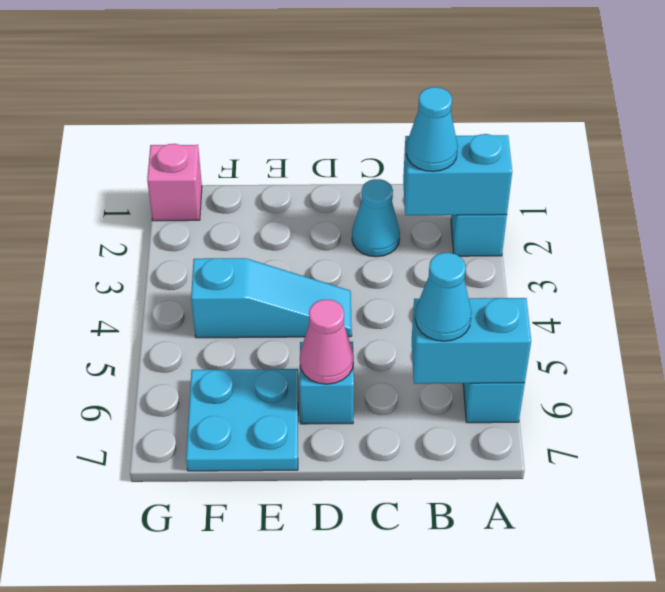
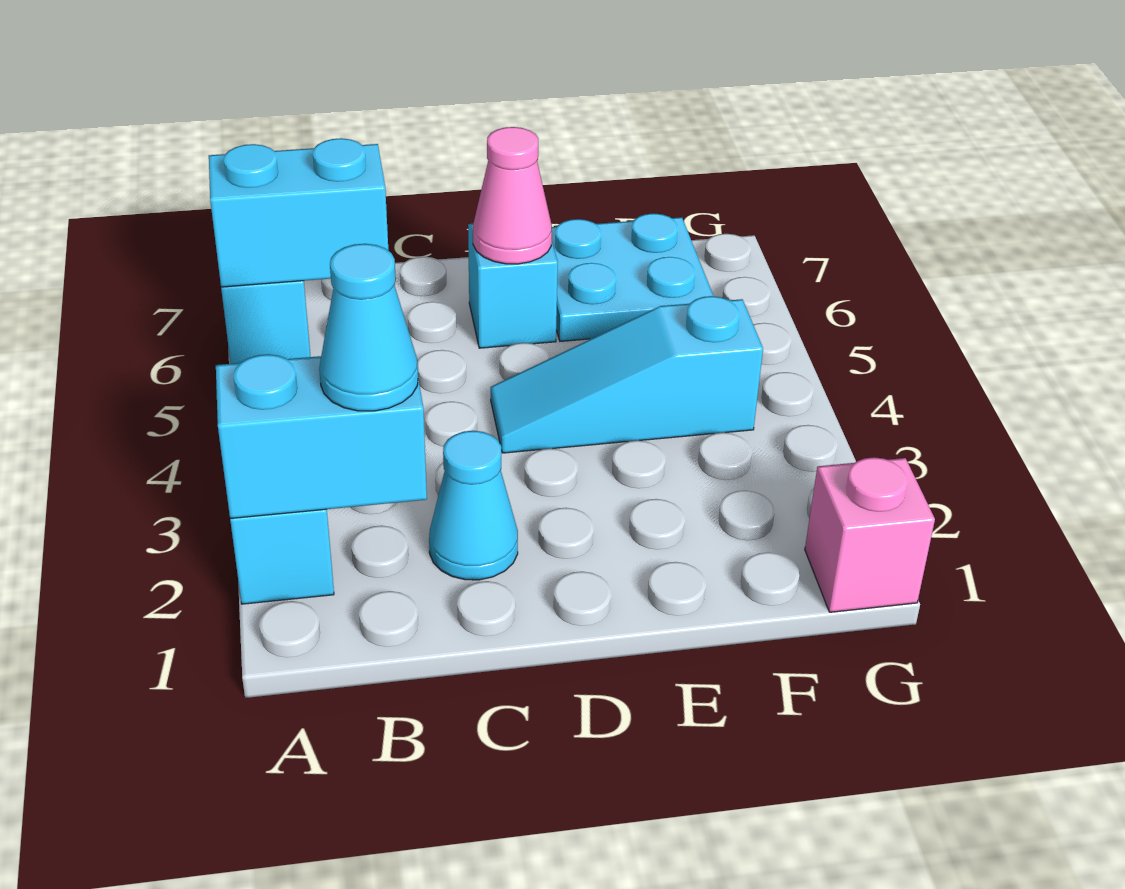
cyan cone B6 level 3 -> none

